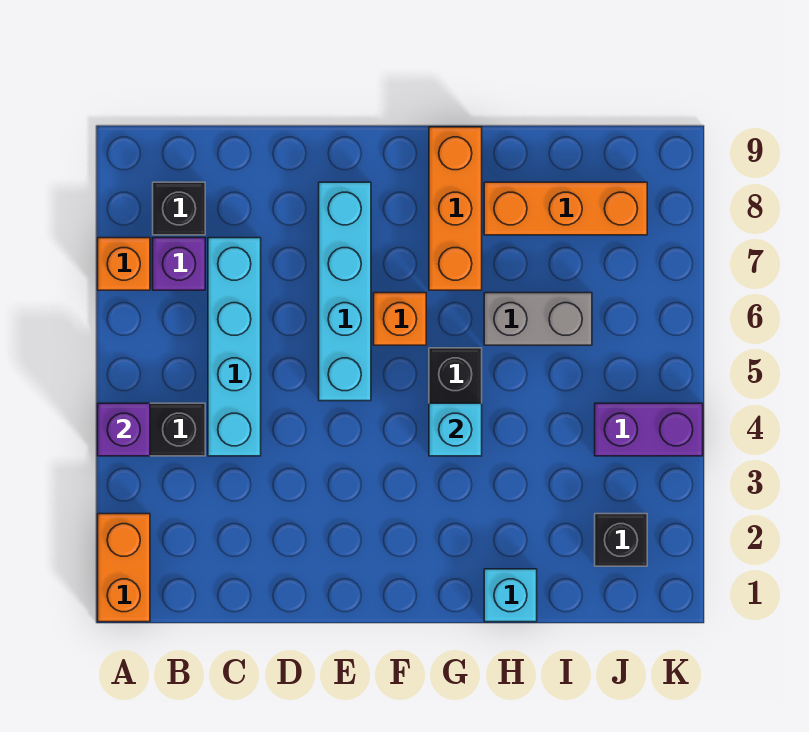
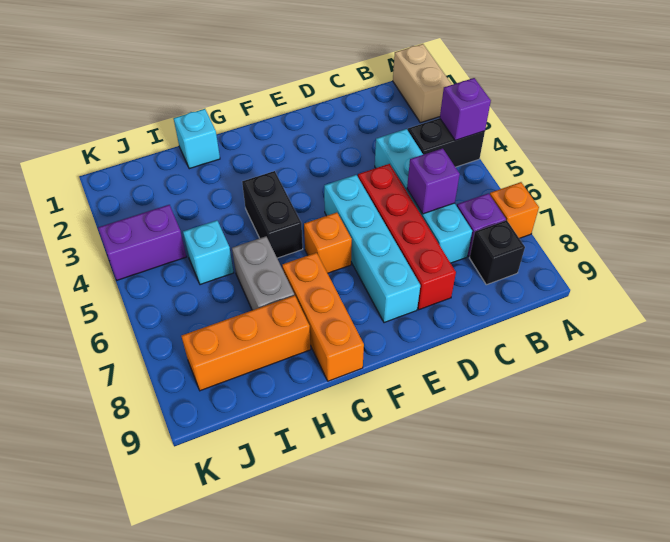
orange brick A1:A2 level 1 -> tan brick A1:A2 level 1
none -> purple brick C6 level 2
none -> red brick D5:D8 level 1
cyan brick G4 level 2 -> cyan brick I5 level 1
grey brick H6:I6 level 1 -> grey brick H6:H7 level 1
black brick J2 level 1 -> none

